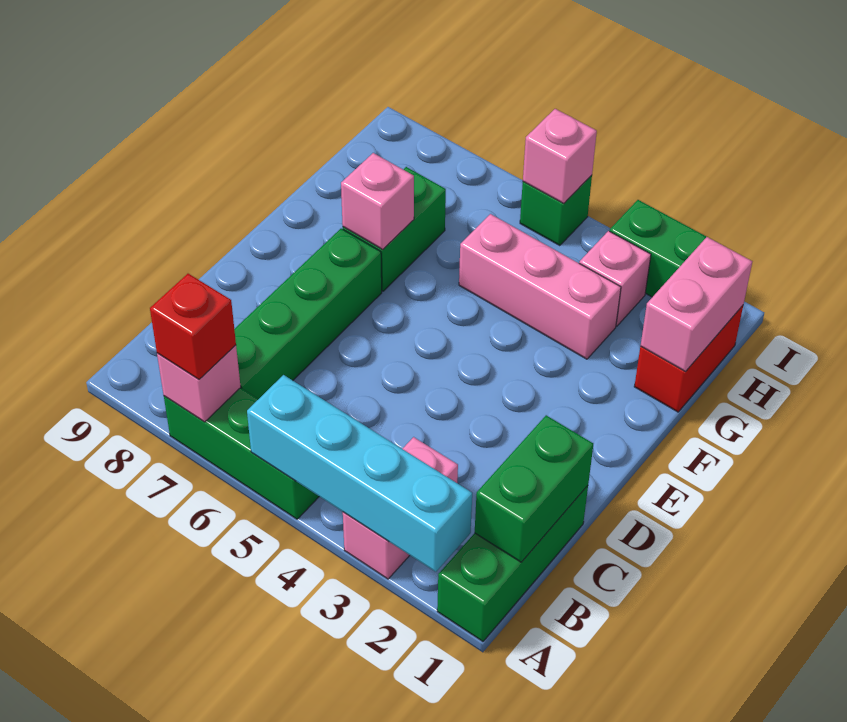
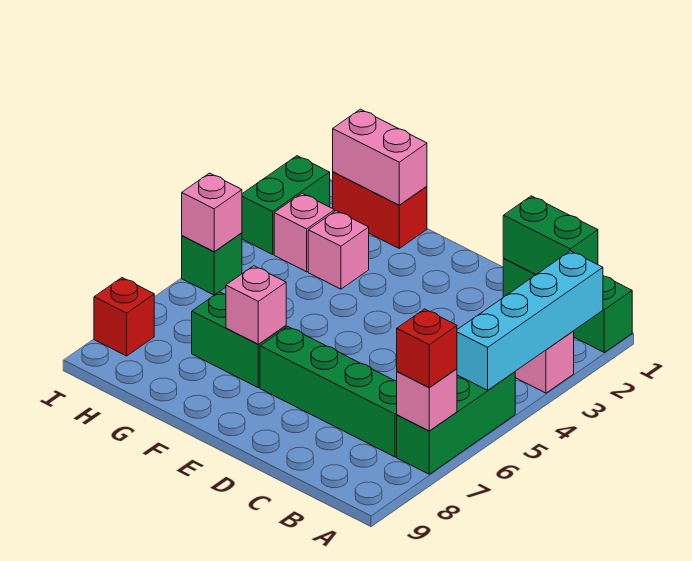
pink brick G3:G5 level 1 -> pink brick G3 level 1
none -> red brick I8 level 1

